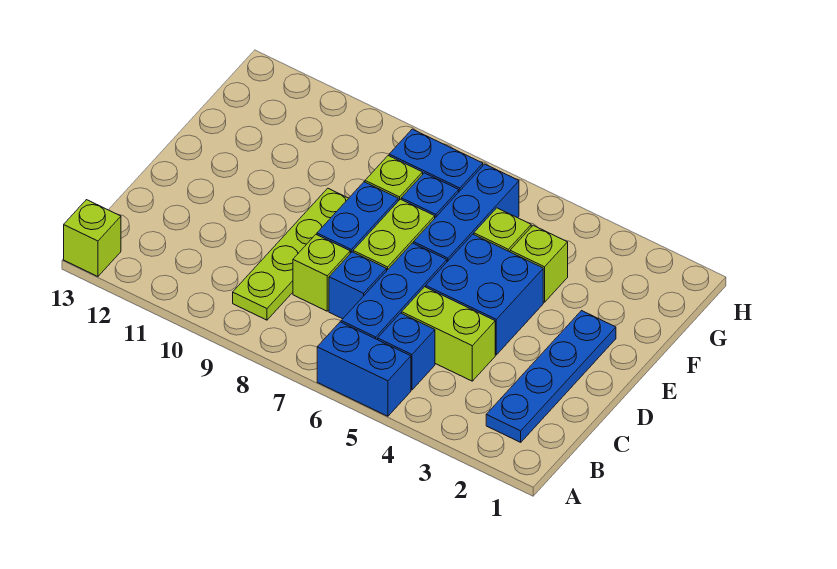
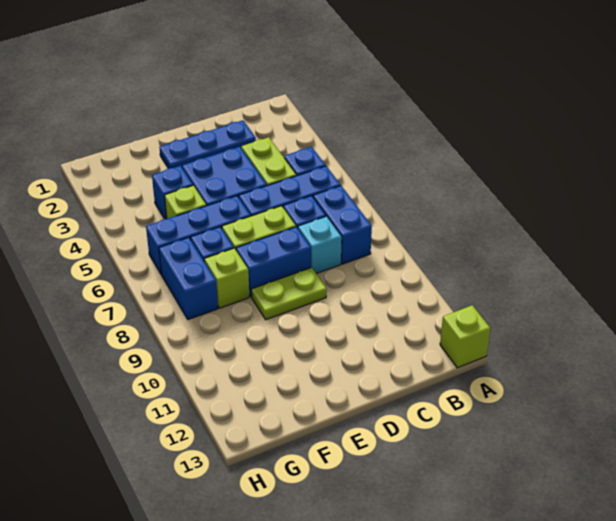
blue brick A5:A6 level 1 -> blue brick B7:B8 level 1
blue plate B2:E2 level 1 -> blue plate C2:E2 level 1
lime plate B9:E9 level 1 -> lime plate D9:E9 level 1
lime brick C8 level 1 -> cyan brick C8 level 1
lime brick F4 level 1 -> blue brick F4 level 1

